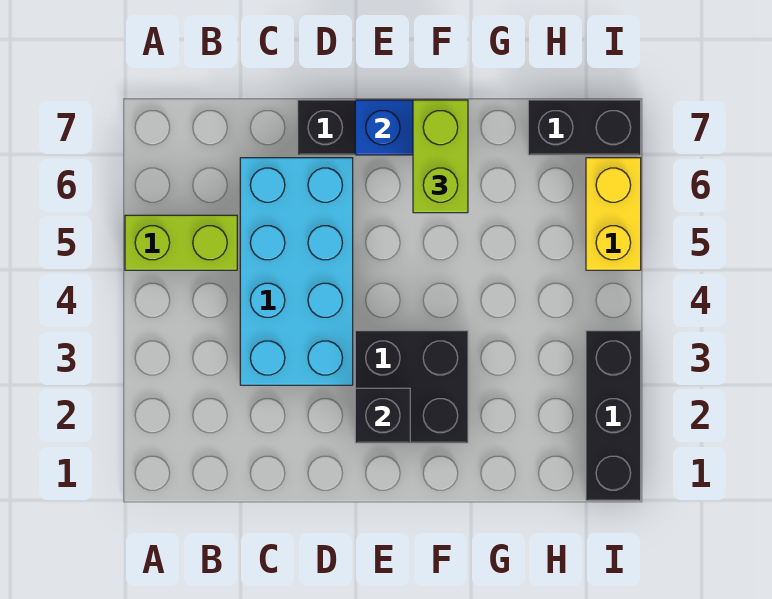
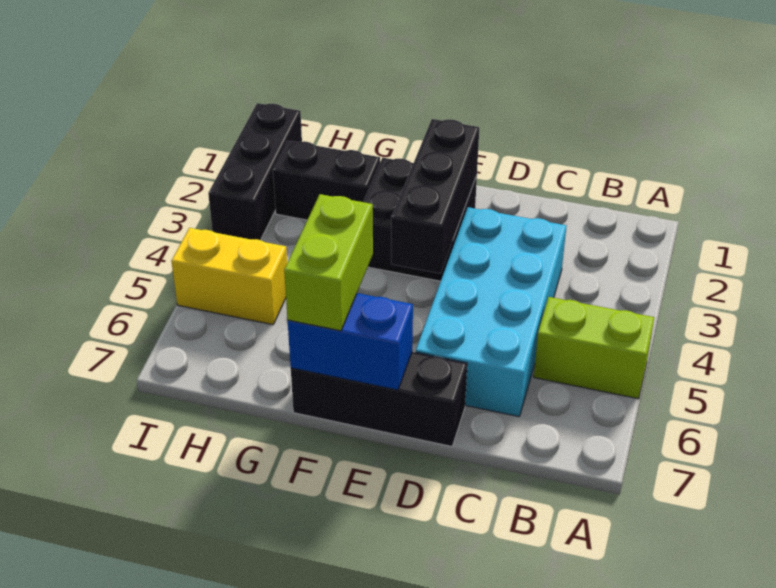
black brick E2 level 2 -> black brick E2:E4 level 2
black brick H7:I7 level 1 -> black brick G2:H2 level 1
yellow brick I5:I6 level 1 -> yellow brick H5:I5 level 1

